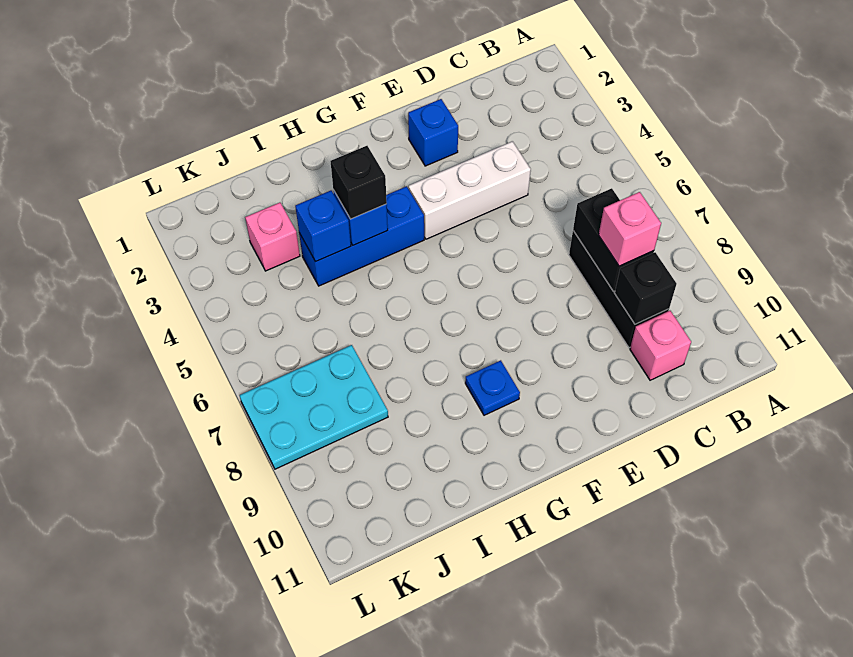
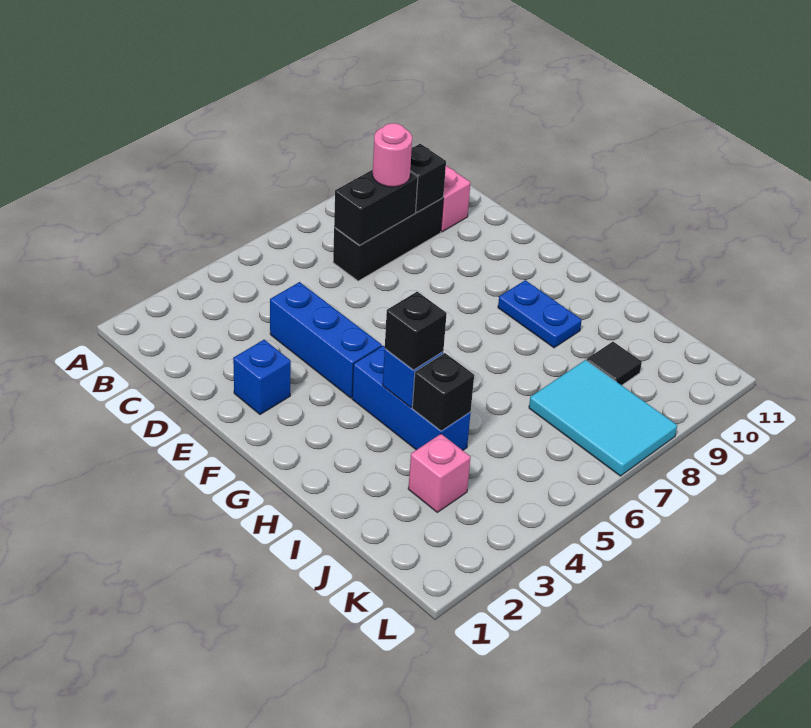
pink brick C8 level 3 -> pink round brick C8 level 3
white brick D4:F4 level 1 -> blue brick D4:F4 level 1
blue plate G9 level 1 -> blue plate G9:H9 level 1
blue brick I4 level 2 -> black brick I4 level 2
cyan plate J7:L8 level 1 -> cyan tile J7:L8 level 1
none -> black tile J9 level 1

